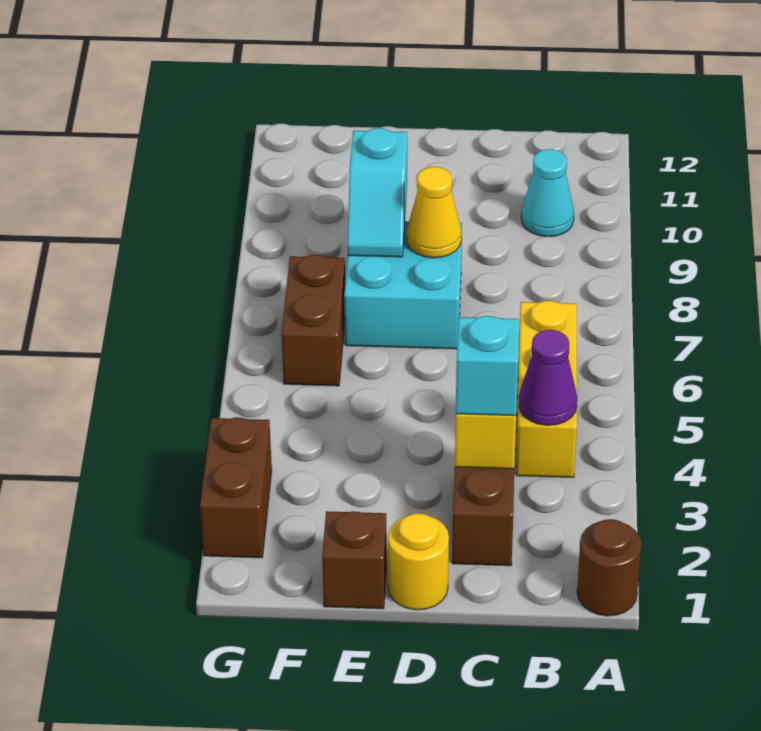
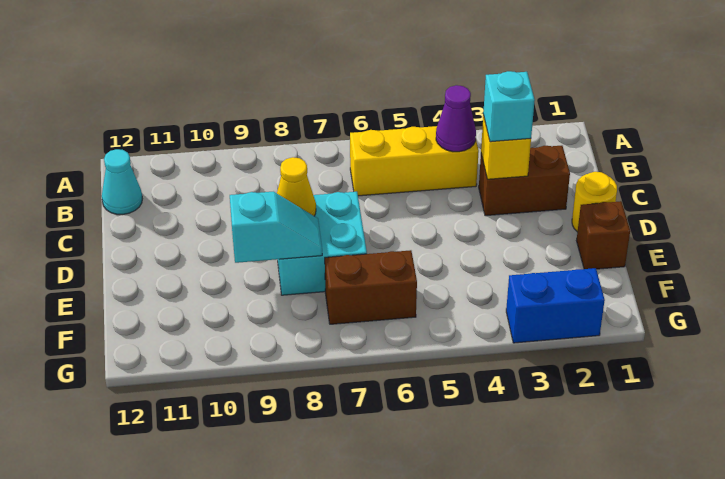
brown round brick A1 level 1 -> none
cyan cone B10 level 1 -> cyan cone B12 level 1
brown brick G2:G3 level 1 -> blue brick G2:G3 level 1

